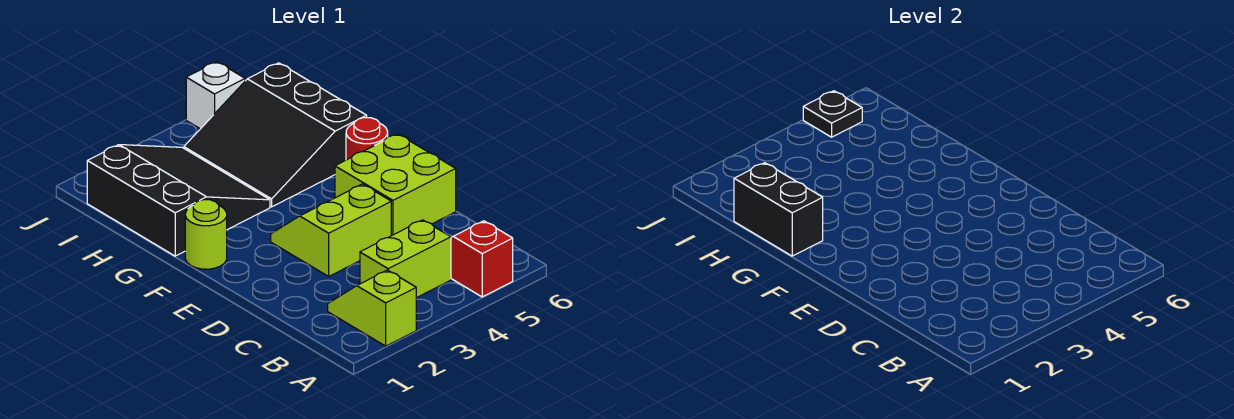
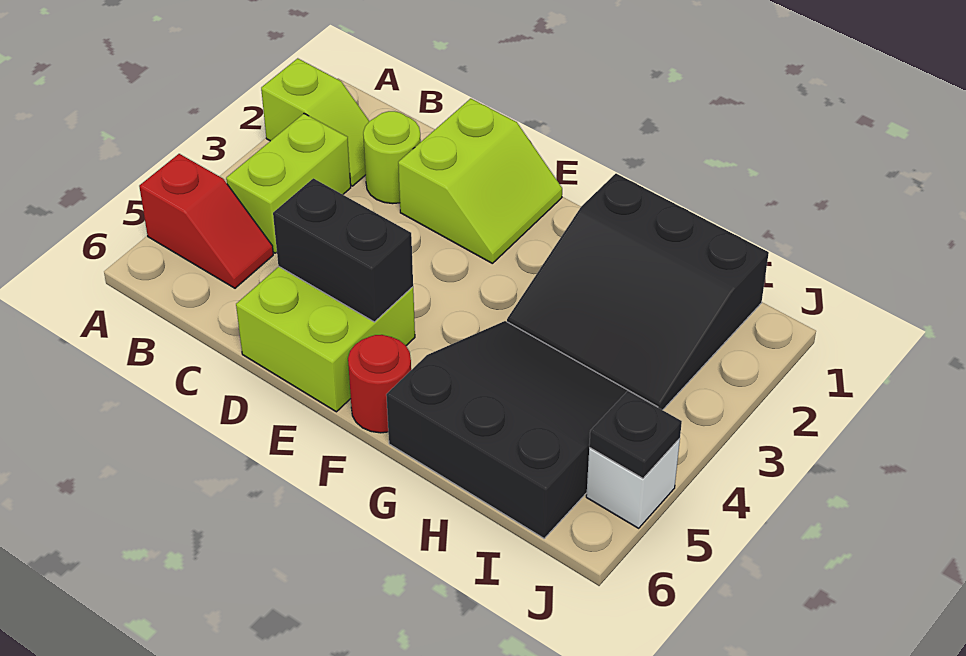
lime slope D3:E4 level 1 top D -> lime slope D1:E2 level 1 top D
lime round brick F1 level 1 -> lime round brick C2 level 1
black brick G1:H1 level 2 -> black brick D5:E5 level 2

